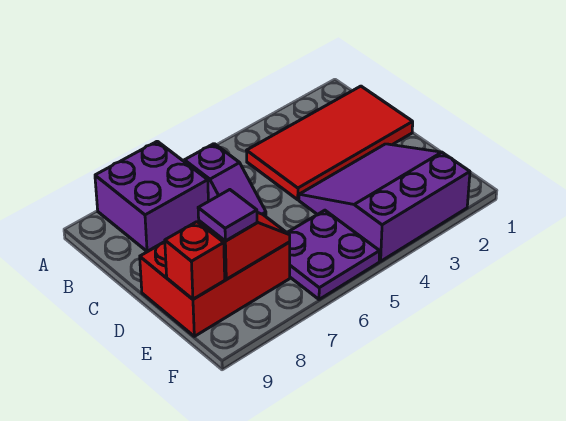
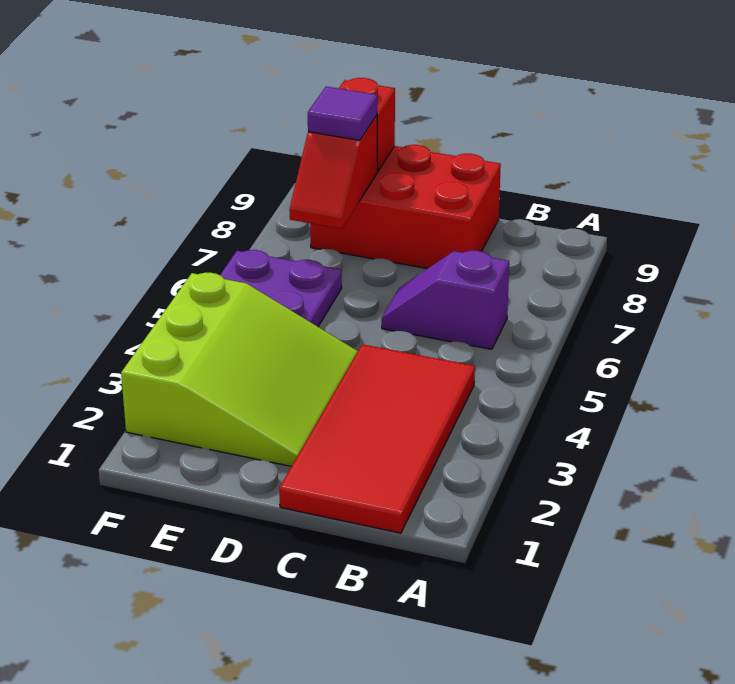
purple brick A7:B8 level 1 -> none
purple slope D2:F4 level 1 top F -> lime slope D2:F4 level 1 top F
red brick D7:E9 level 1 -> red brick C8:E9 level 1

